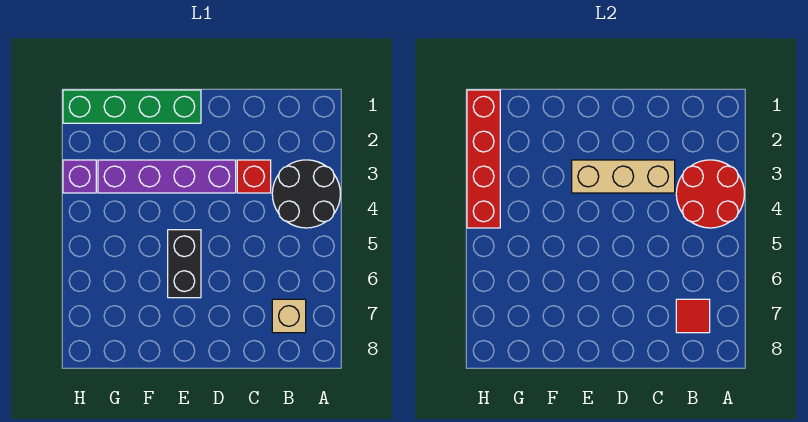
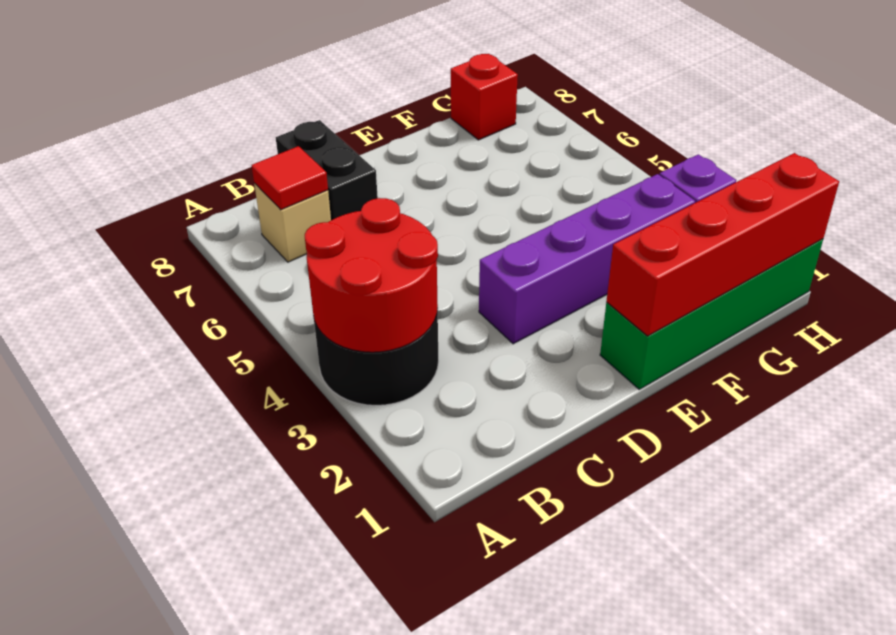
red brick C3 level 1 -> red brick G8 level 1
tan brick C3:E3 level 2 -> none
black brick E5:E6 level 1 -> black brick C7:C8 level 1
red brick H1:H4 level 2 -> red brick E1:H1 level 2

